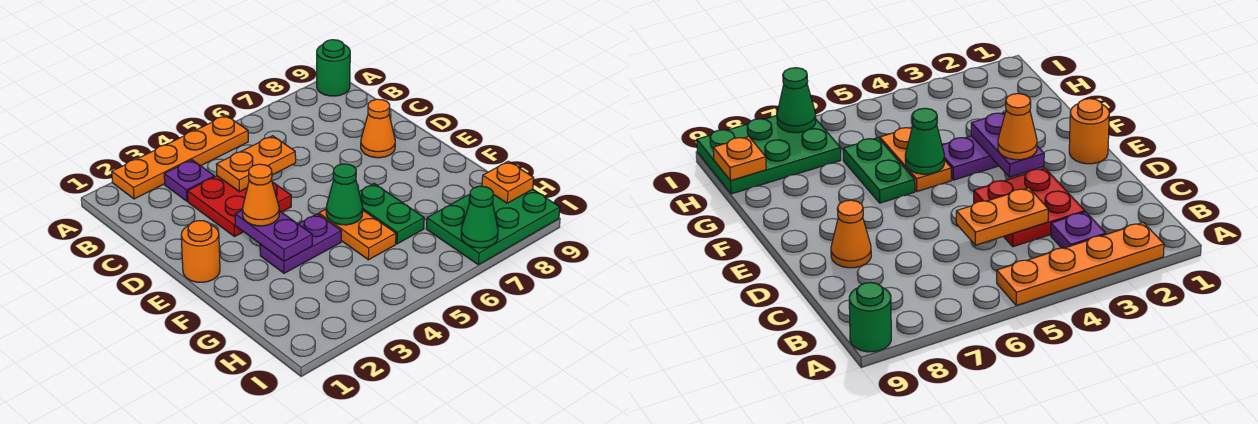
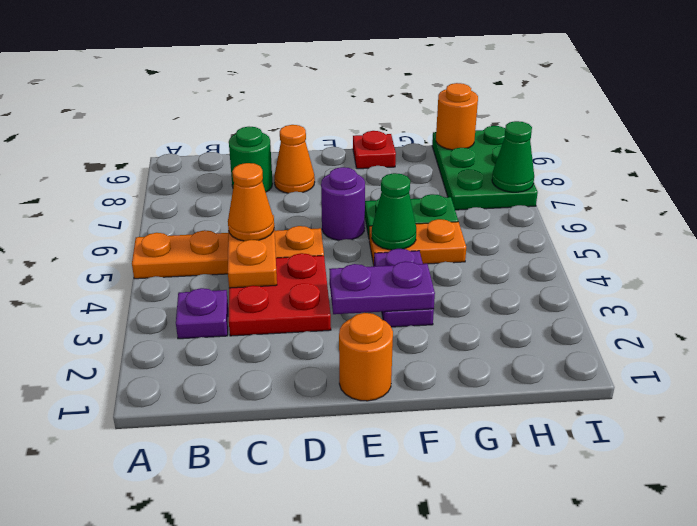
orange plate A2:A5 level 1 -> orange plate A5:D5 level 1
green round brick A9 level 1 -> green round brick C8 level 1
orange cone E3 level 3 -> orange cone C5 level 3
none -> purple round brick E6 level 1
none -> red plate F9 level 1
orange plate H9 level 2 -> orange round brick H9 level 2

